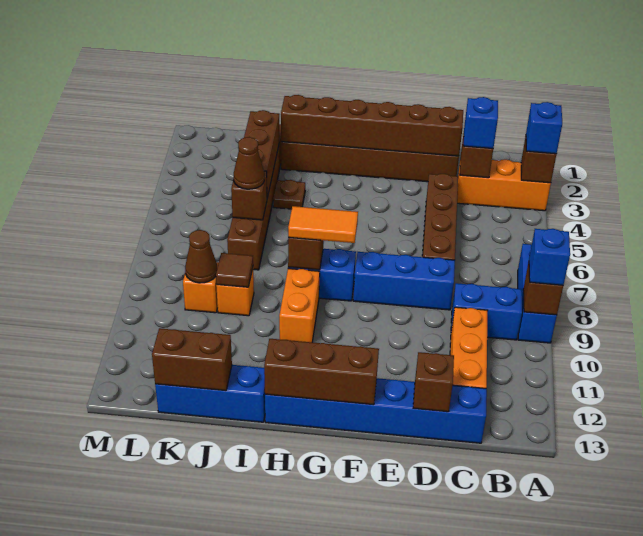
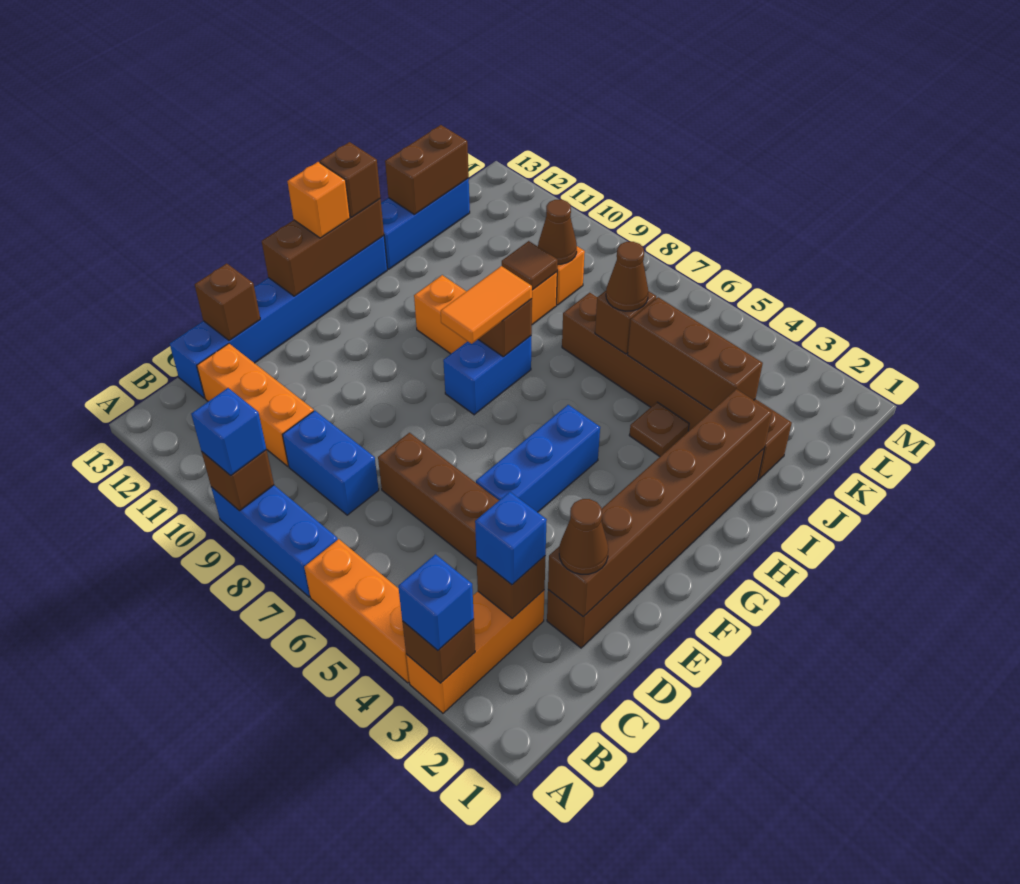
none -> orange brick A4:A6 level 1
blue brick B9:C9 level 1 -> blue brick C8:C9 level 1
none -> brown cone D2 level 3
blue brick D8:F8 level 1 -> blue brick E5:G5 level 1
none -> orange brick G13 level 3
none -> brown brick H13 level 3

